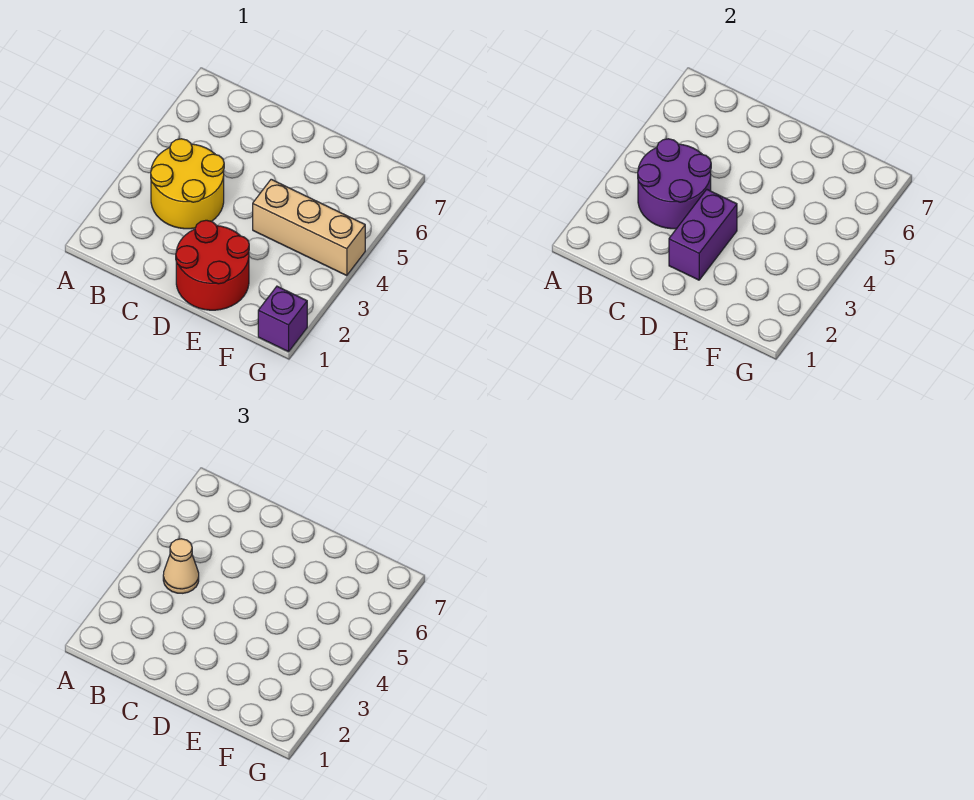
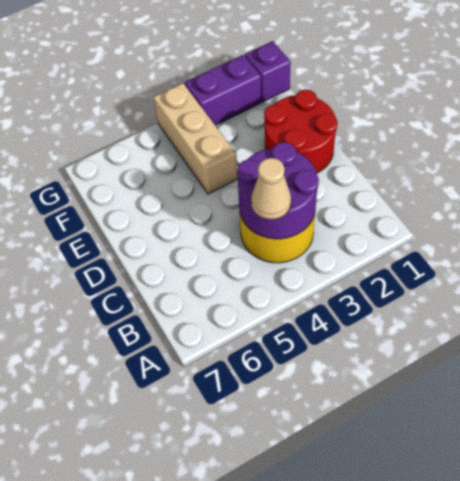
purple brick D2:D3 level 2 -> purple brick G2:G3 level 1

